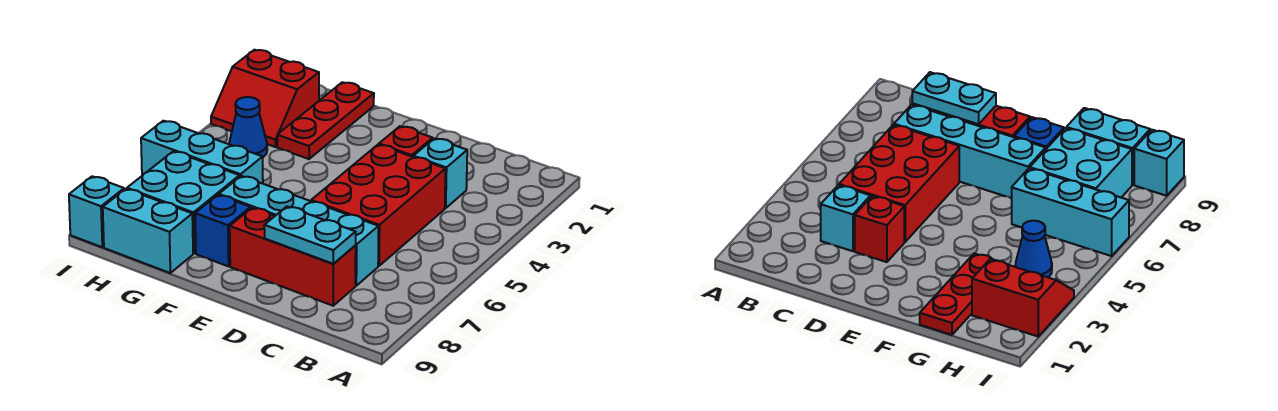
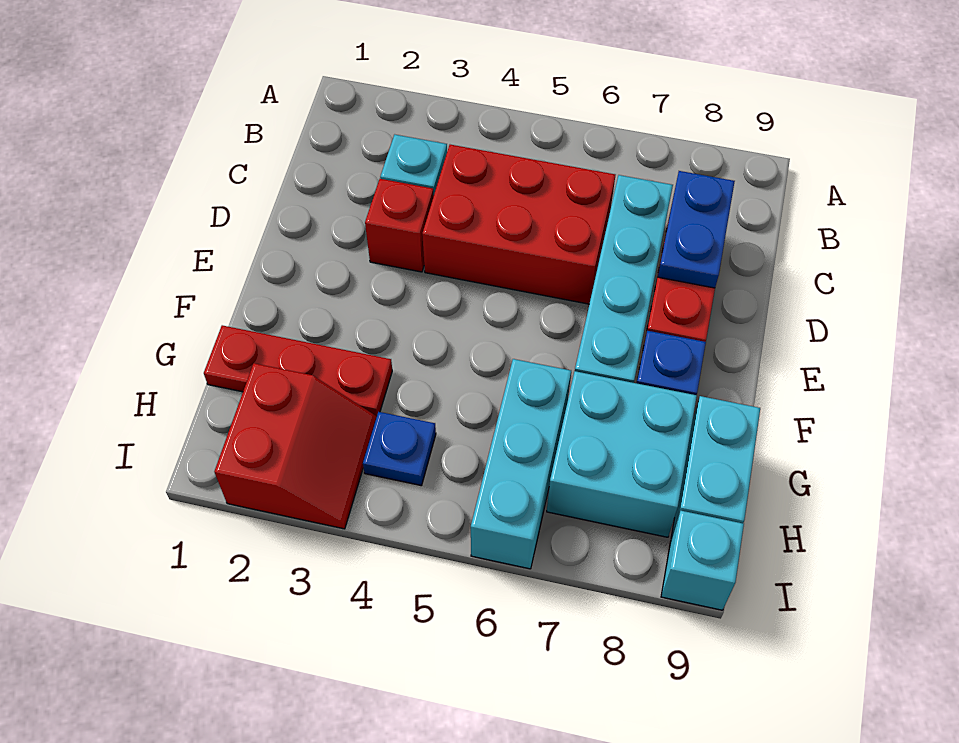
cyan plate C8:D8 level 2 -> blue plate C8:D8 level 2
blue cone H4 level 1 -> blue plate H4 level 1

